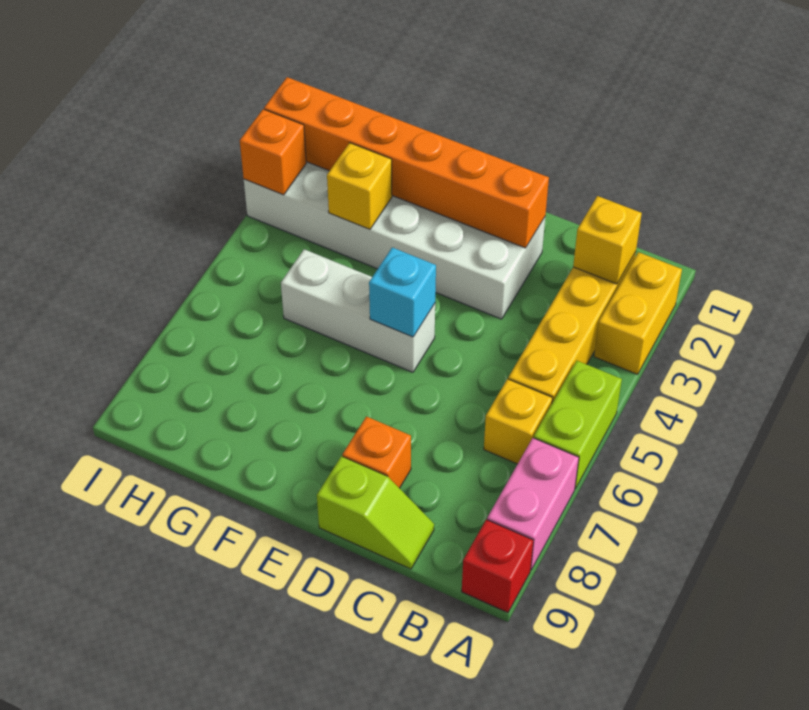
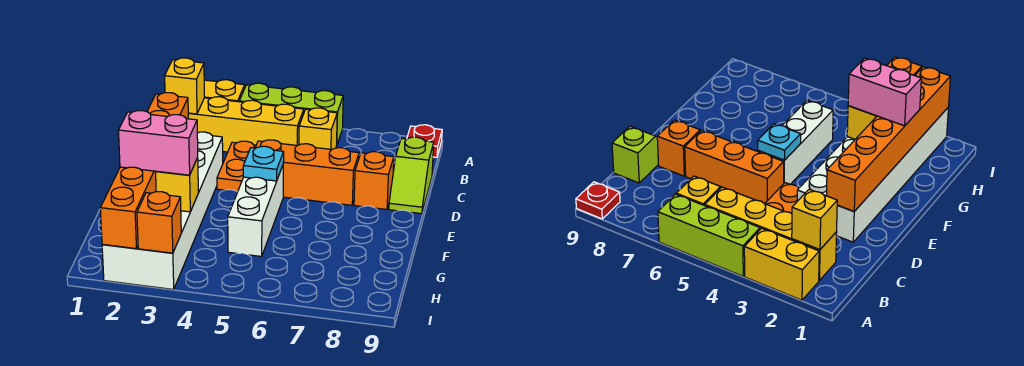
lime brick A5:A6 level 1 -> lime brick A4:A6 level 1
pink brick A7:A8 level 1 -> pink brick G2:G3 level 3
red brick A9 level 1 -> red plate A9 level 1
none -> orange plate C4:D4 level 1
lime slope C9:D9 level 1 top D -> lime slope C9:D9 level 1 top C
none -> orange brick D5:D7 level 1
cyan brick E5 level 2 -> cyan plate E5 level 2

